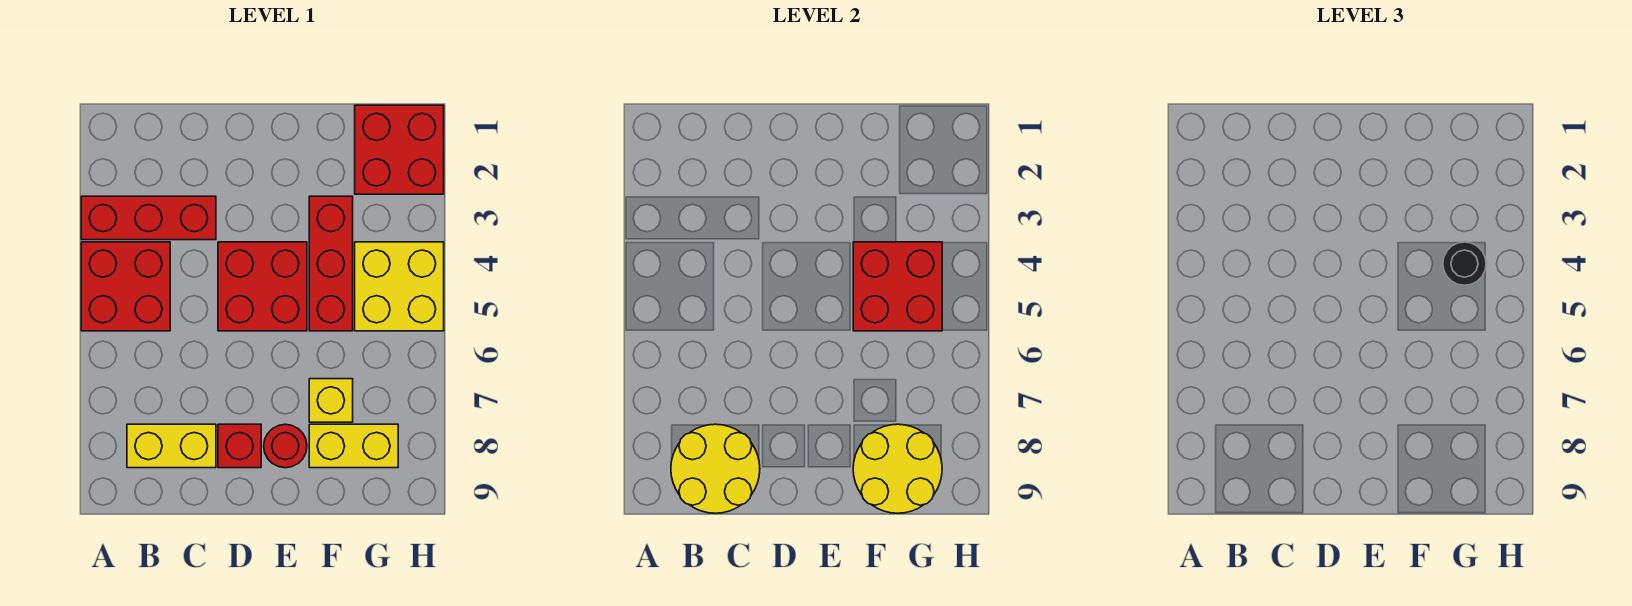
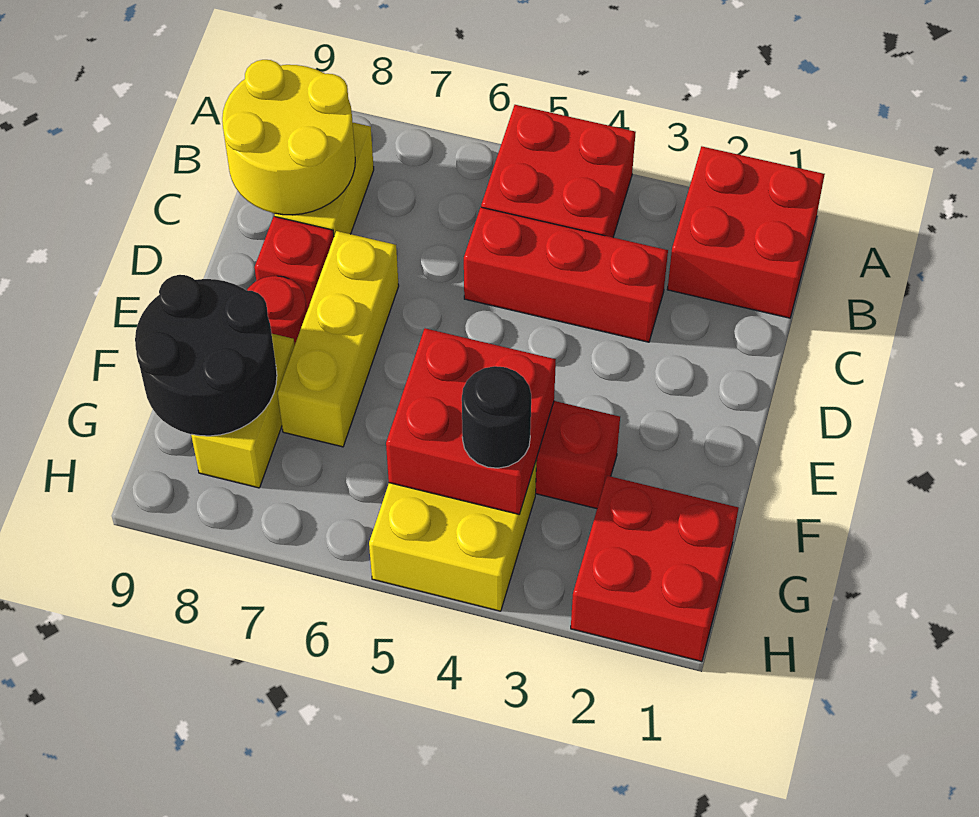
red brick A3:C3 level 1 -> red brick C3:C5 level 1
red brick D4:E5 level 1 -> red brick A1:B2 level 1
yellow brick F7 level 1 -> yellow brick D7:F7 level 1
yellow round brick F8:G9 level 2 -> black round brick F8:G9 level 2

